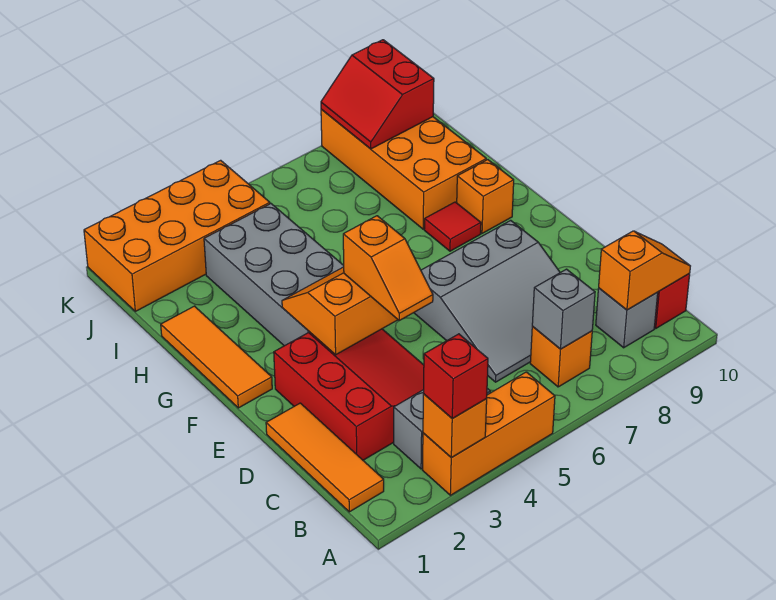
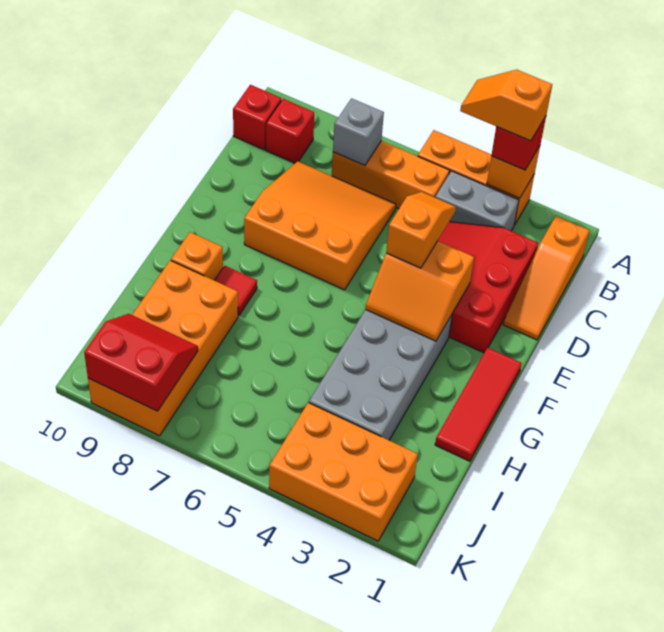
orange tile B1:D1 level 1 -> orange slope B1:D1 level 1 top B
orange brick B7 level 1 -> orange brick B5:B7 level 1
grey brick B9 level 1 -> red brick B9 level 1
orange slope B9:B10 level 2 top 9 -> orange slope A3:A4 level 4 top 3
grey slope C6:E8 level 1 top E -> orange slope C6:E8 level 1 top E
orange tile F1:H1 level 1 -> red tile F1:H1 level 1
orange brick J1:K4 level 1 -> orange brick J2:K4 level 1
red slope J8:K9 level 2 top 9 -> red slope J8:K9 level 2 top K

